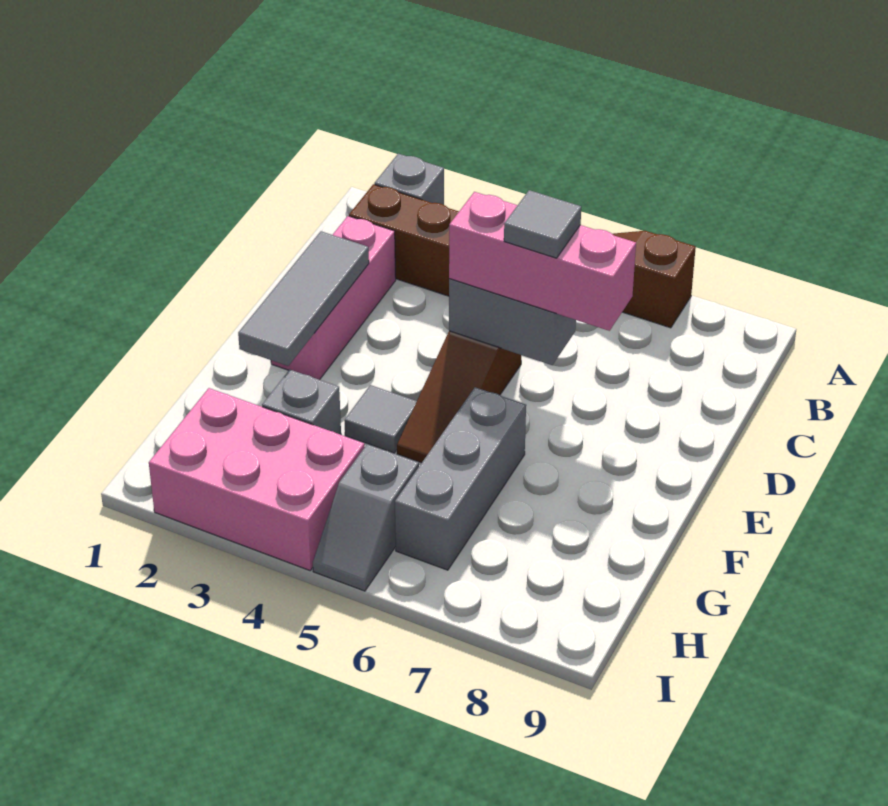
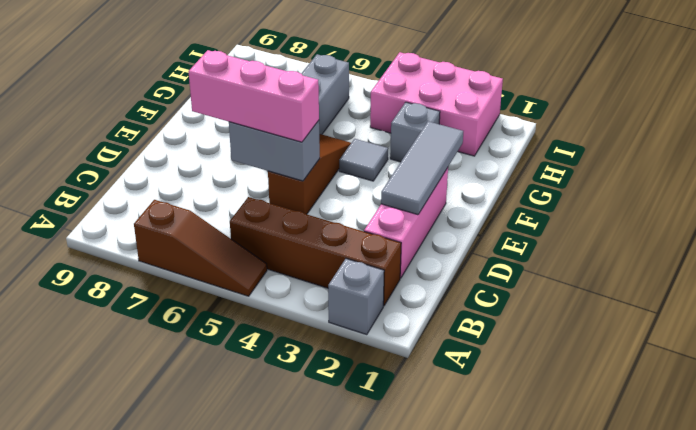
grey tile D6 level 4 -> none
grey slope H5:I5 level 1 top H -> none

